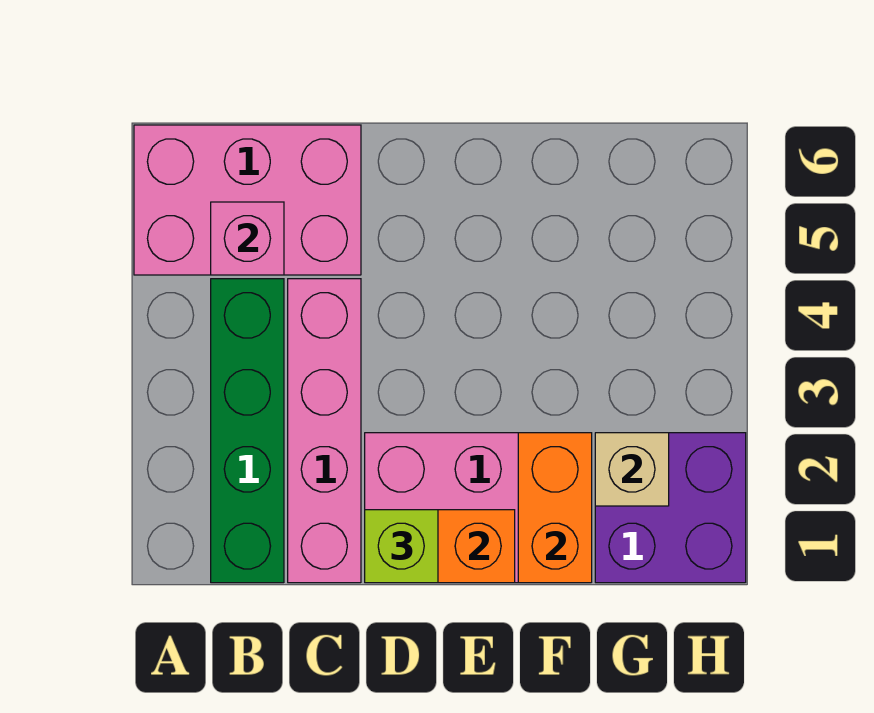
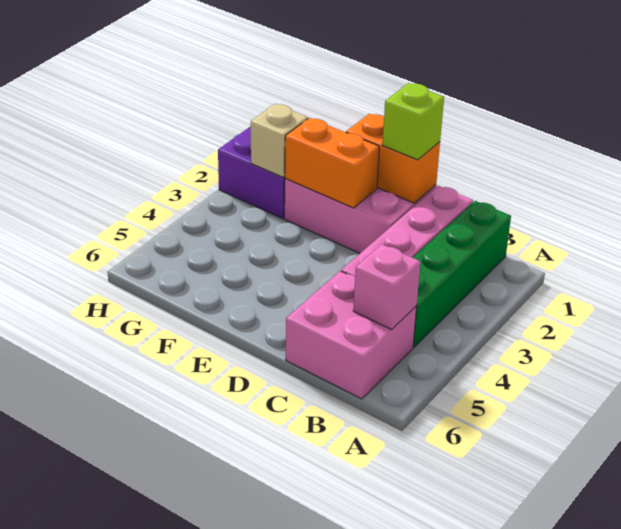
pink brick A5:C6 level 1 -> pink brick B5:C6 level 1
orange brick F1:F2 level 2 -> orange brick E2:F2 level 2

